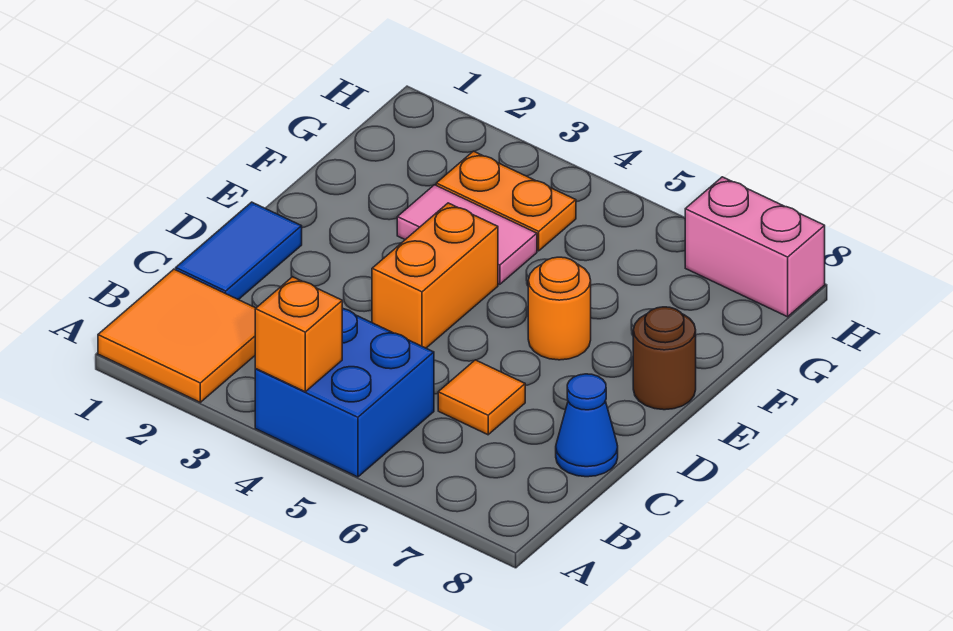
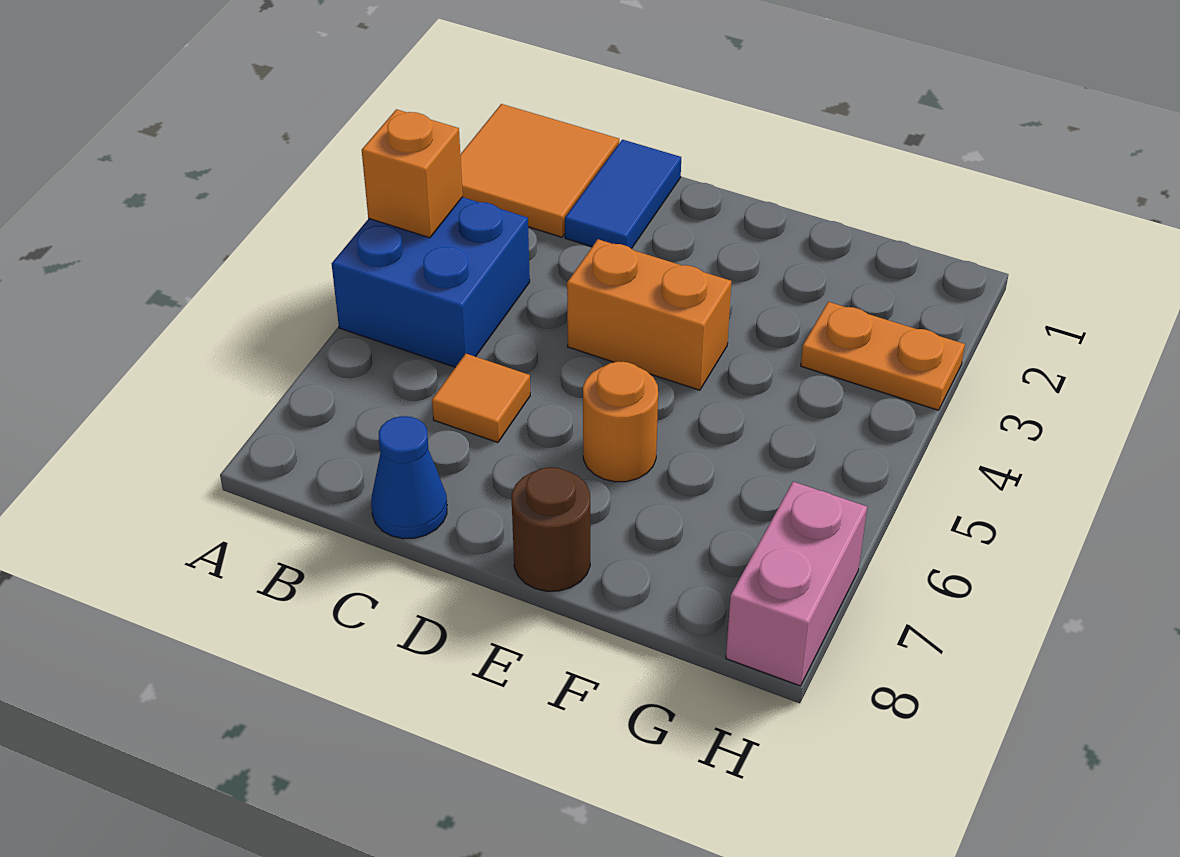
blue tile C1:D1 level 1 -> blue tile C1:C2 level 1
pink tile F3:F4 level 1 -> none
orange plate G3:G4 level 1 -> orange plate G3:H3 level 1

